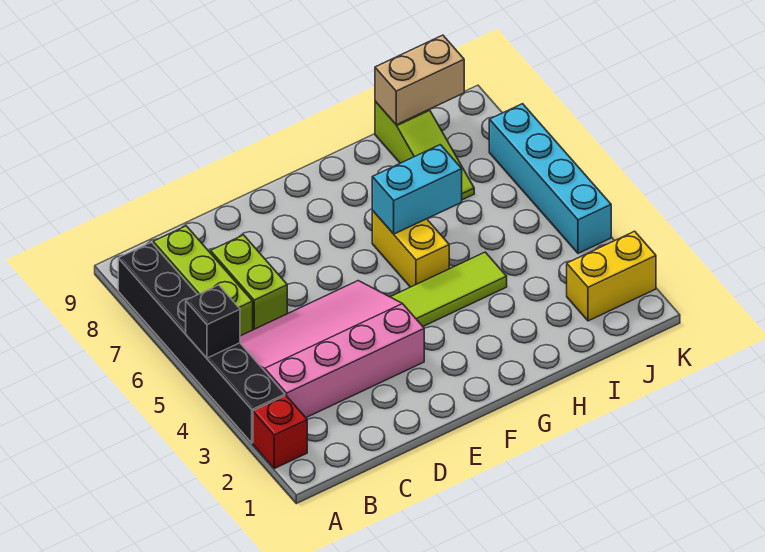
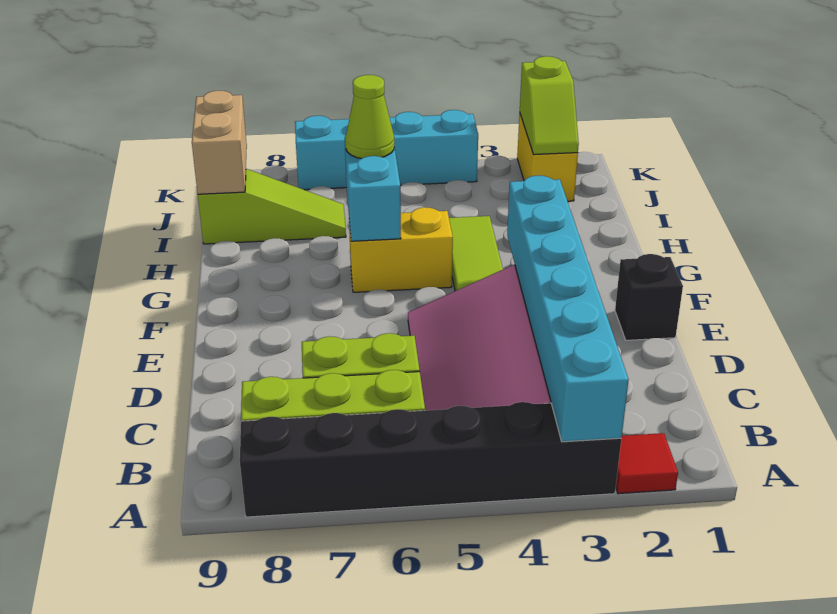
red brick A2 level 1 -> red tile A2 level 1
none -> cyan brick A3:F3 level 2
black brick A5 level 2 -> black brick E1 level 1
none -> lime cone H6 level 3
none -> lime slope J2:K2 level 2 top K

